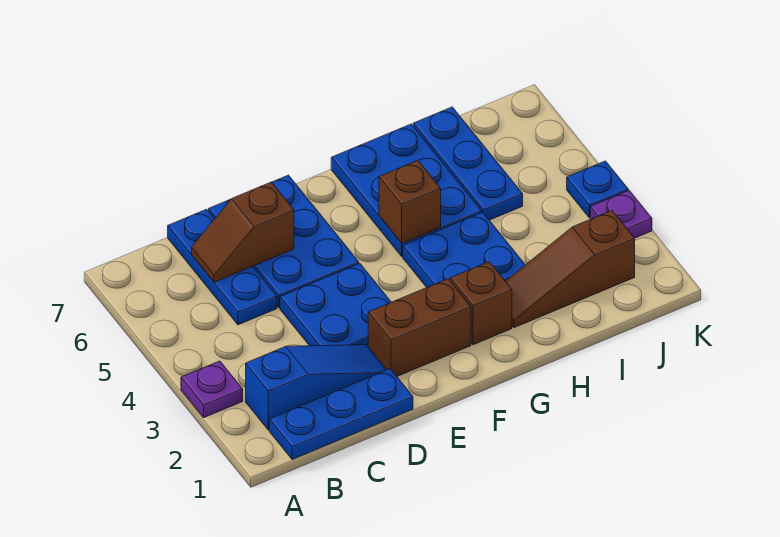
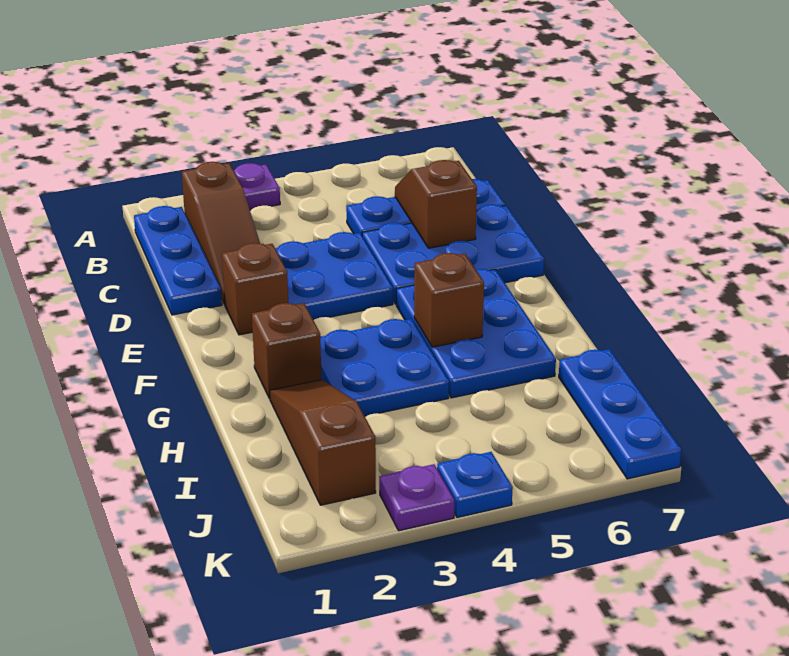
blue slope B2:D2 level 1 top B -> brown slope B2:D2 level 1 top B
brown brick E2:F2 level 1 -> brown brick E2 level 1
blue plate G5:H7 level 1 -> blue plate F5:H6 level 1
blue plate I5:I7 level 1 -> blue plate I7:K7 level 1

